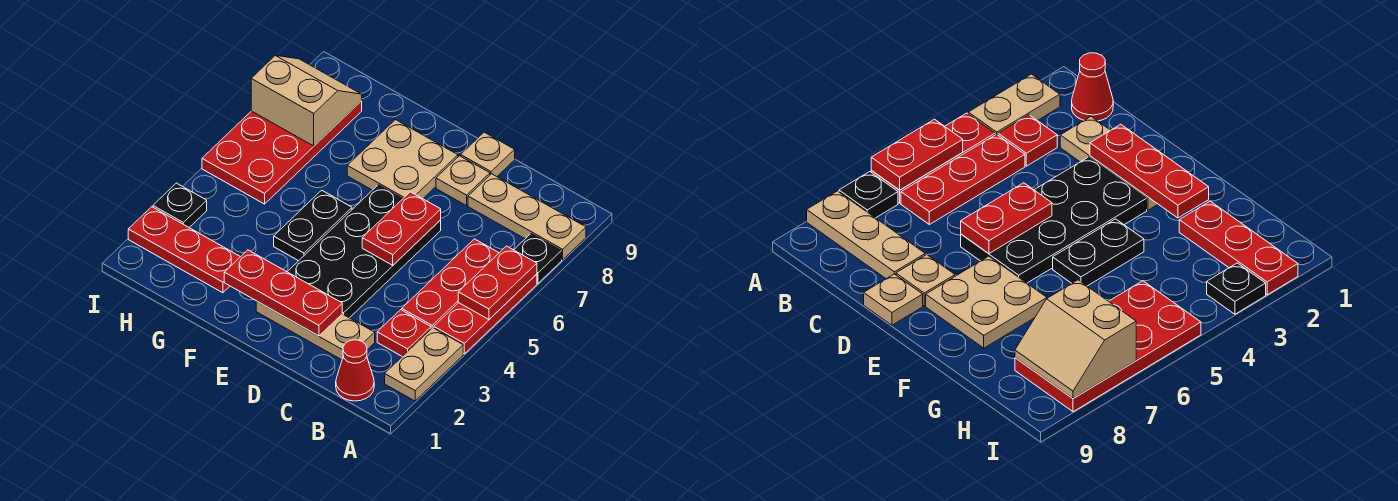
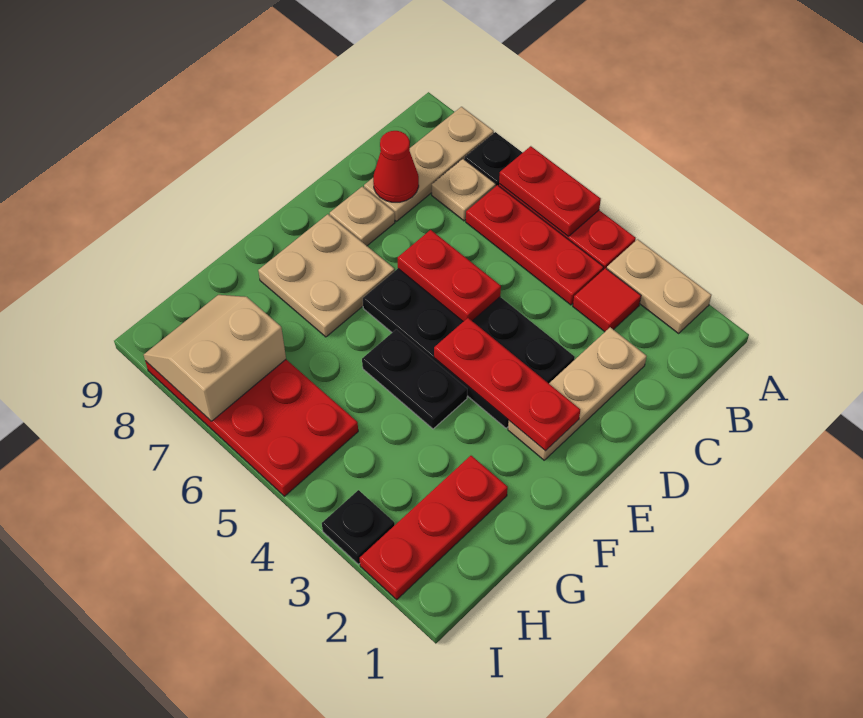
red cone B1 level 1 -> red cone C8 level 2
red plate B3 level 1 -> red tile B3 level 1
red plate D2:F2 level 2 -> red plate E2:E4 level 2
tan plate D9 level 1 -> tan plate B7 level 1

